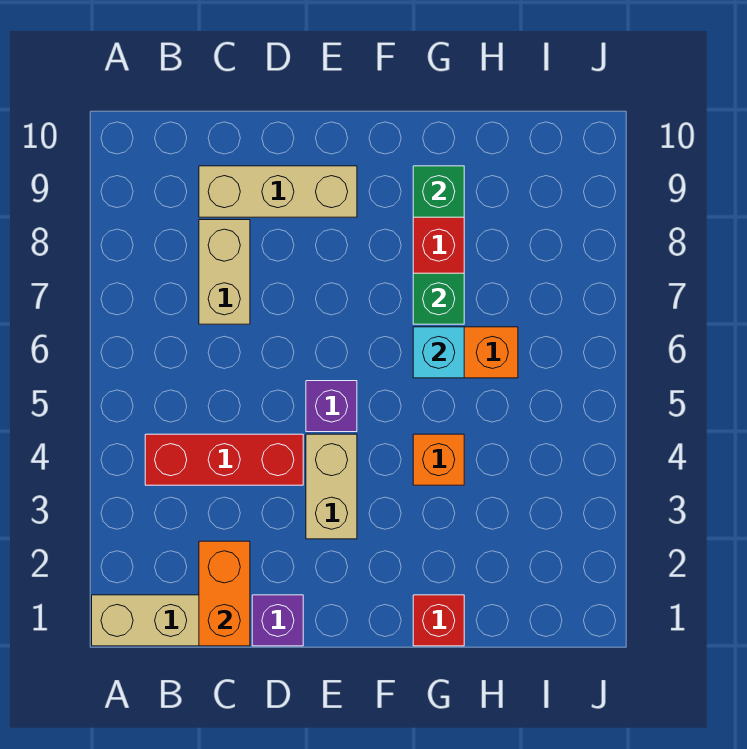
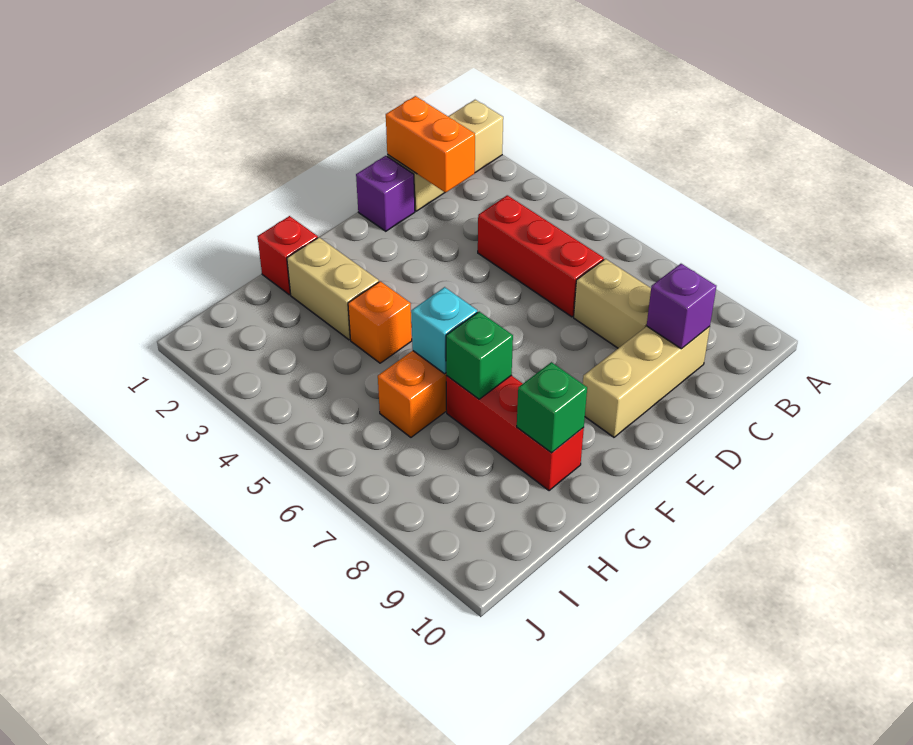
red brick B4:D4 level 1 -> red brick C4:C6 level 1
tan brick E3:E4 level 1 -> tan brick G2:G3 level 1
purple brick E5 level 1 -> purple brick C9 level 2

